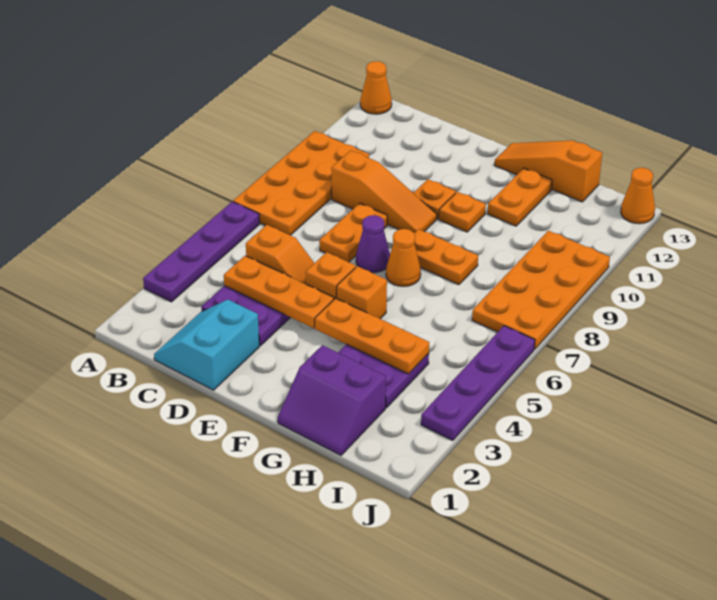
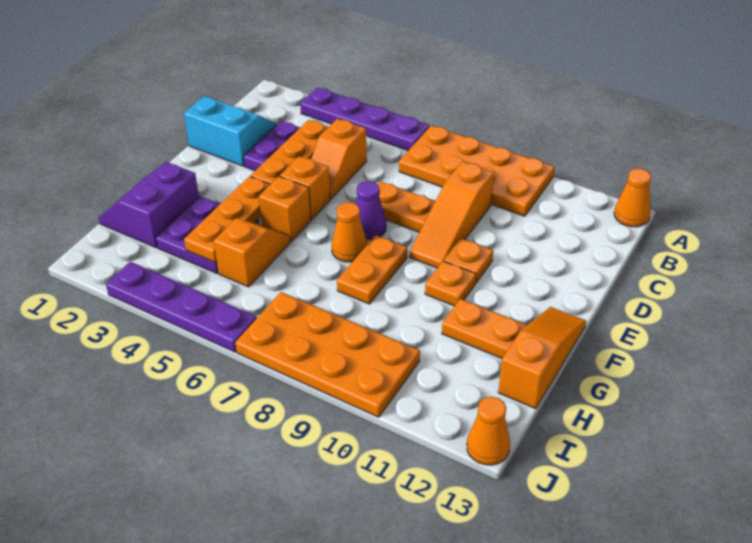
none -> orange slope G5:H5 level 1 top H

